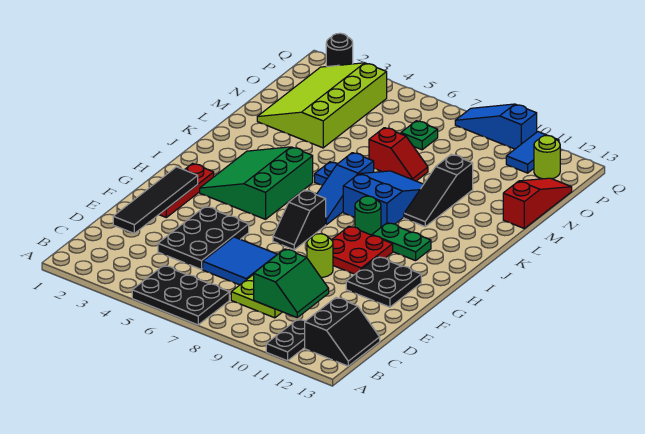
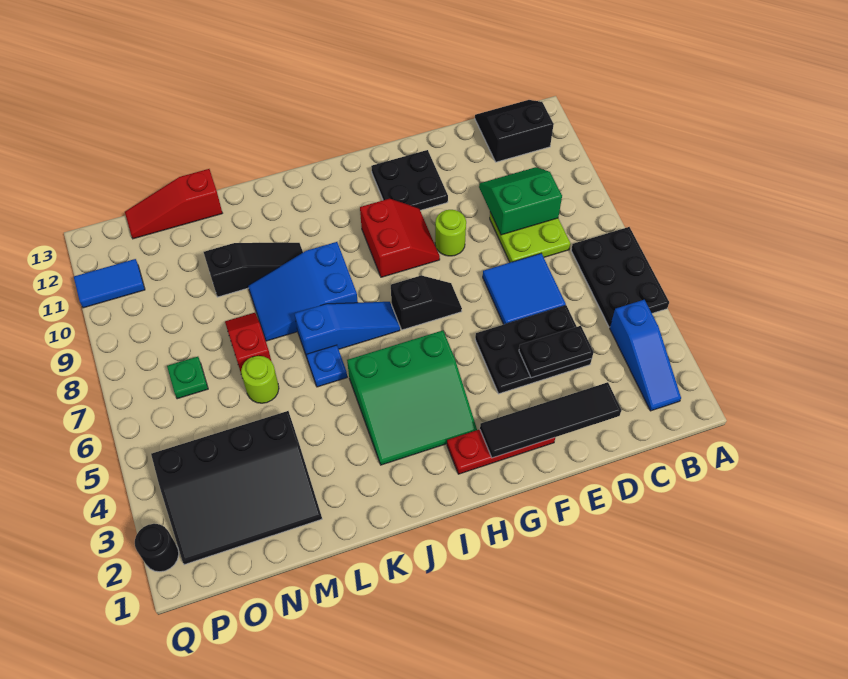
black plate A11:B11 level 1 -> black plate D4:E4 level 2
red plate G9:H10 level 1 -> red slope G9:H10 level 1 top H
green round brick I9 level 1 -> none
green plate I10:I11 level 1 -> none
lime slope M2:P4 level 1 top 4 -> black slope M2:P4 level 1 top 4
lime round brick P12 level 1 -> lime round brick M6 level 1
blue slope Q8:Q10 level 1 top 10 -> blue slope B2:B4 level 1 top 4

